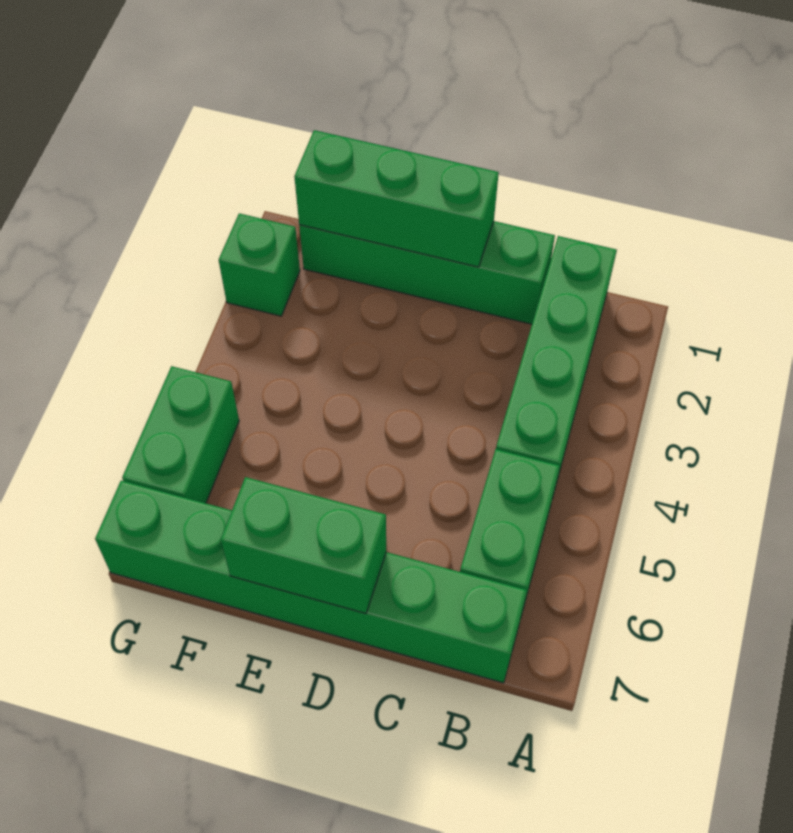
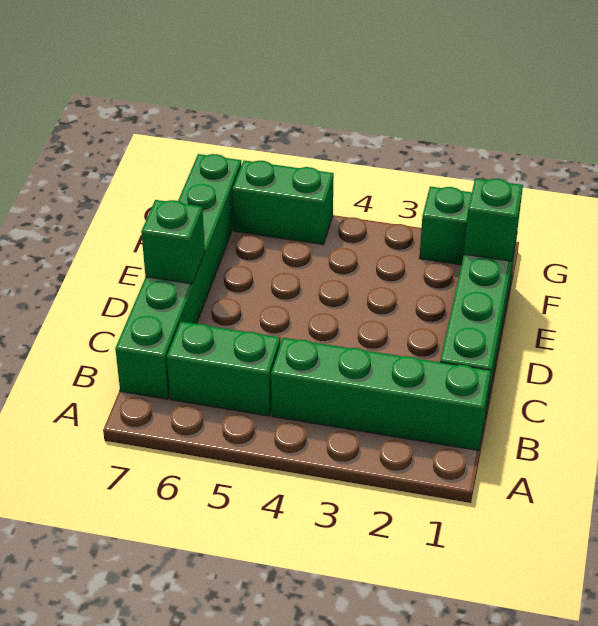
green brick D1:F1 level 2 -> green brick F1 level 2
green brick D7:E7 level 2 -> green brick D7 level 2

